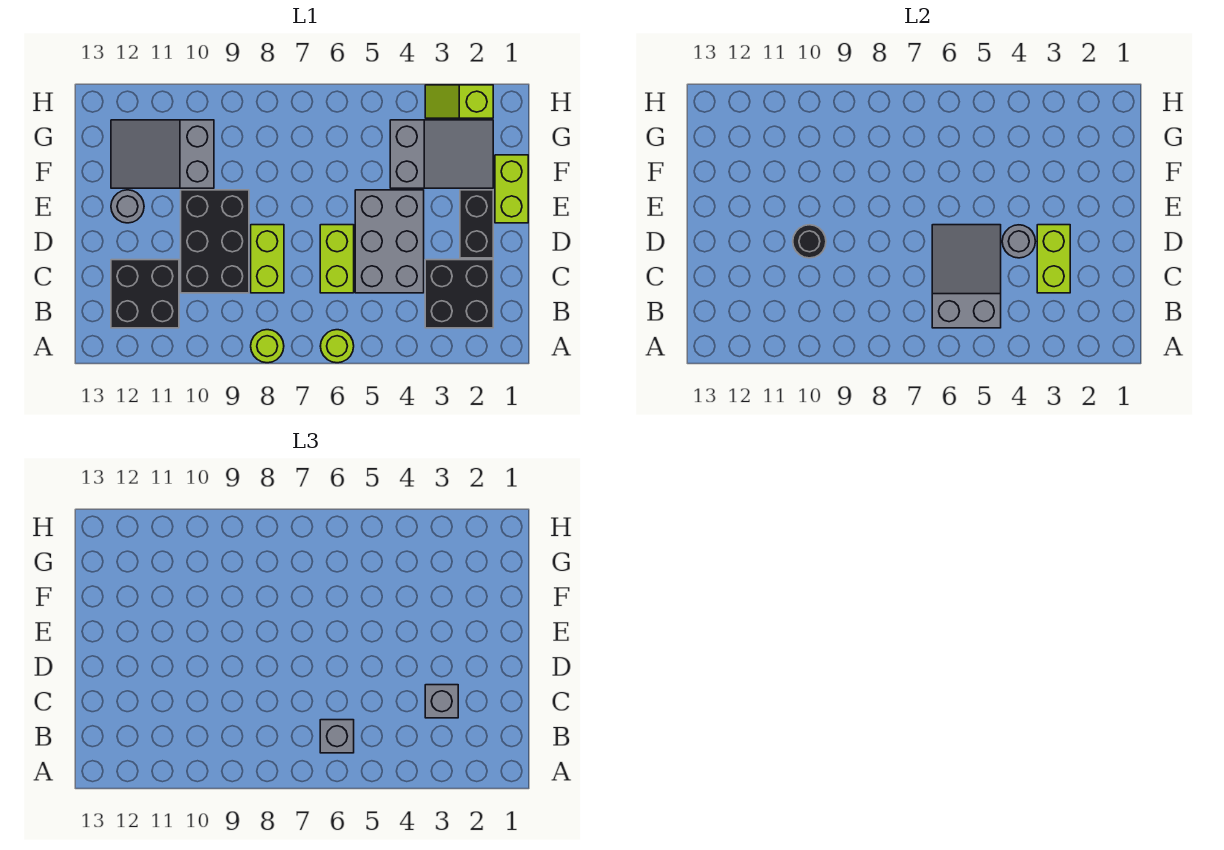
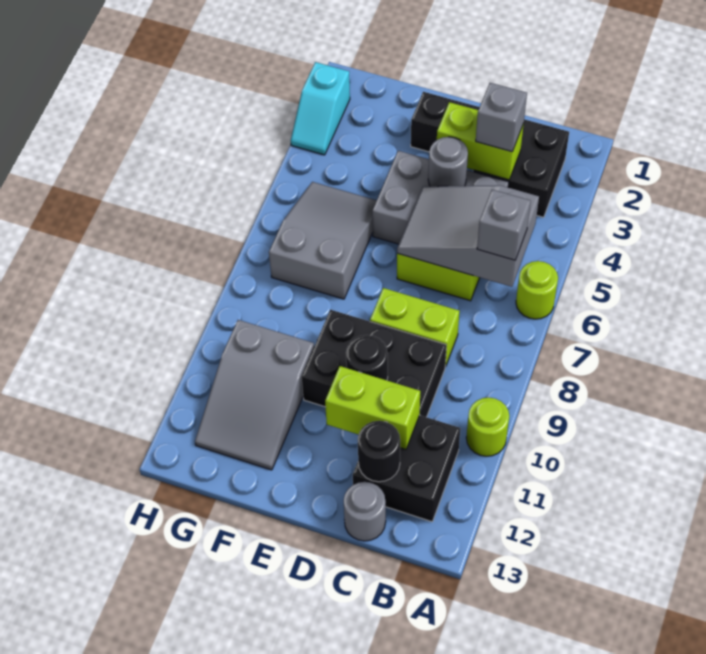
lime round brick A8 level 1 -> lime round brick A10 level 1
none -> black round brick C12 level 2
lime brick E1:F1 level 1 -> lime brick C11:D11 level 2
grey round brick E12 level 1 -> grey round brick C13 level 1
grey slope F2:G4 level 1 top 4 -> grey slope F5:G7 level 1 top 7
lime slope H2:H3 level 1 top 2 -> cyan slope H2:H3 level 1 top 2

